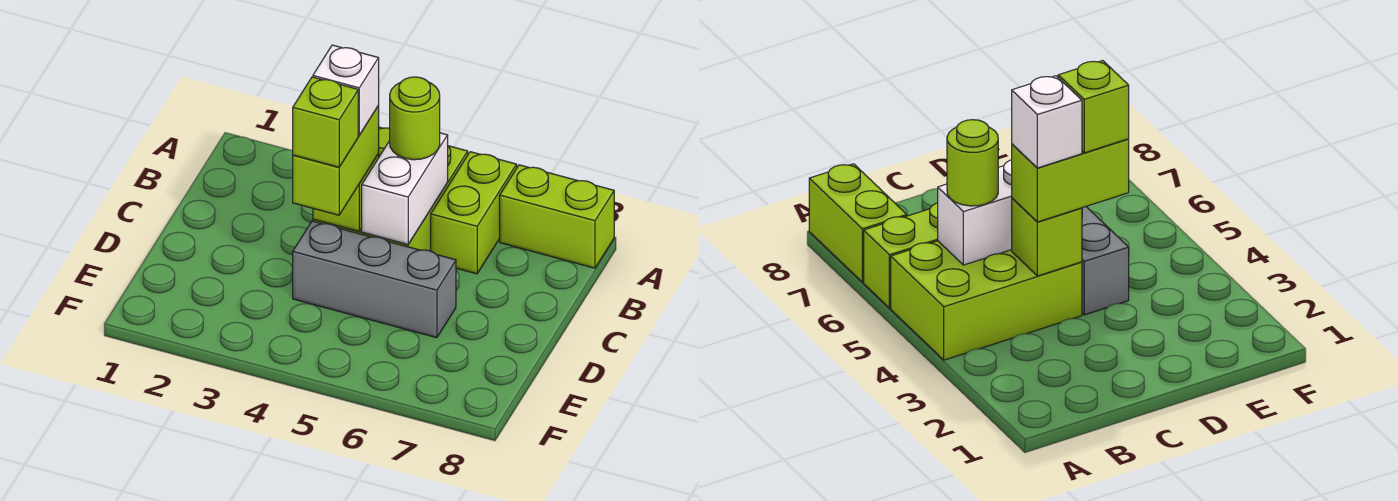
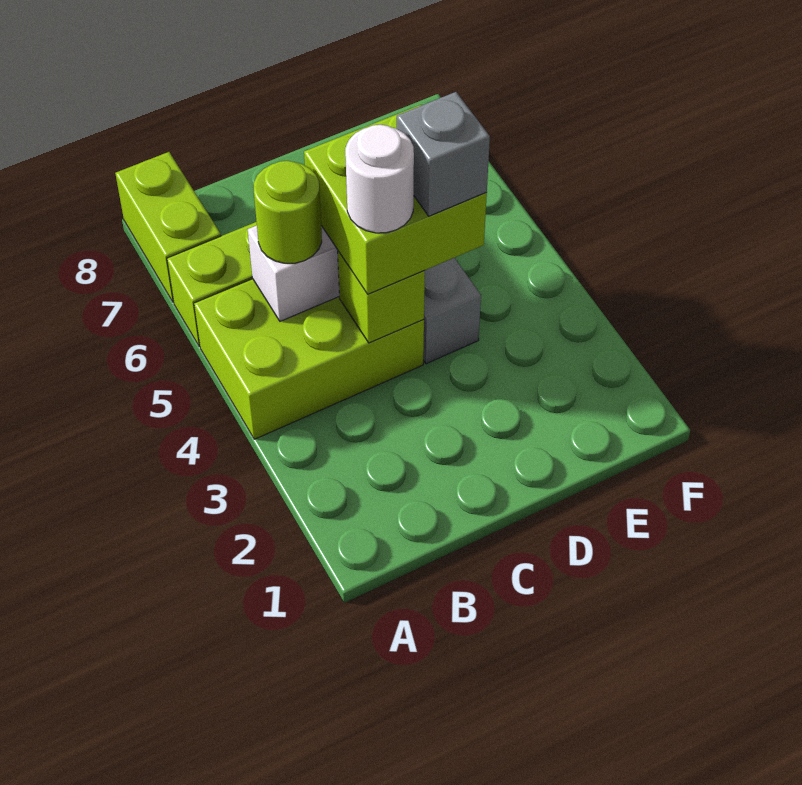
lime brick C4:D4 level 3 -> lime brick C4:D5 level 3
white brick C4 level 4 -> white round brick C4 level 4
lime brick D4 level 4 -> grey brick D4 level 4

